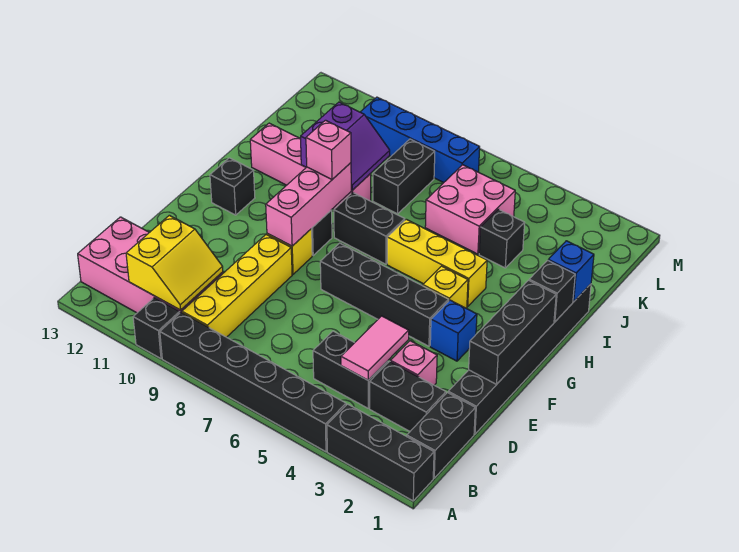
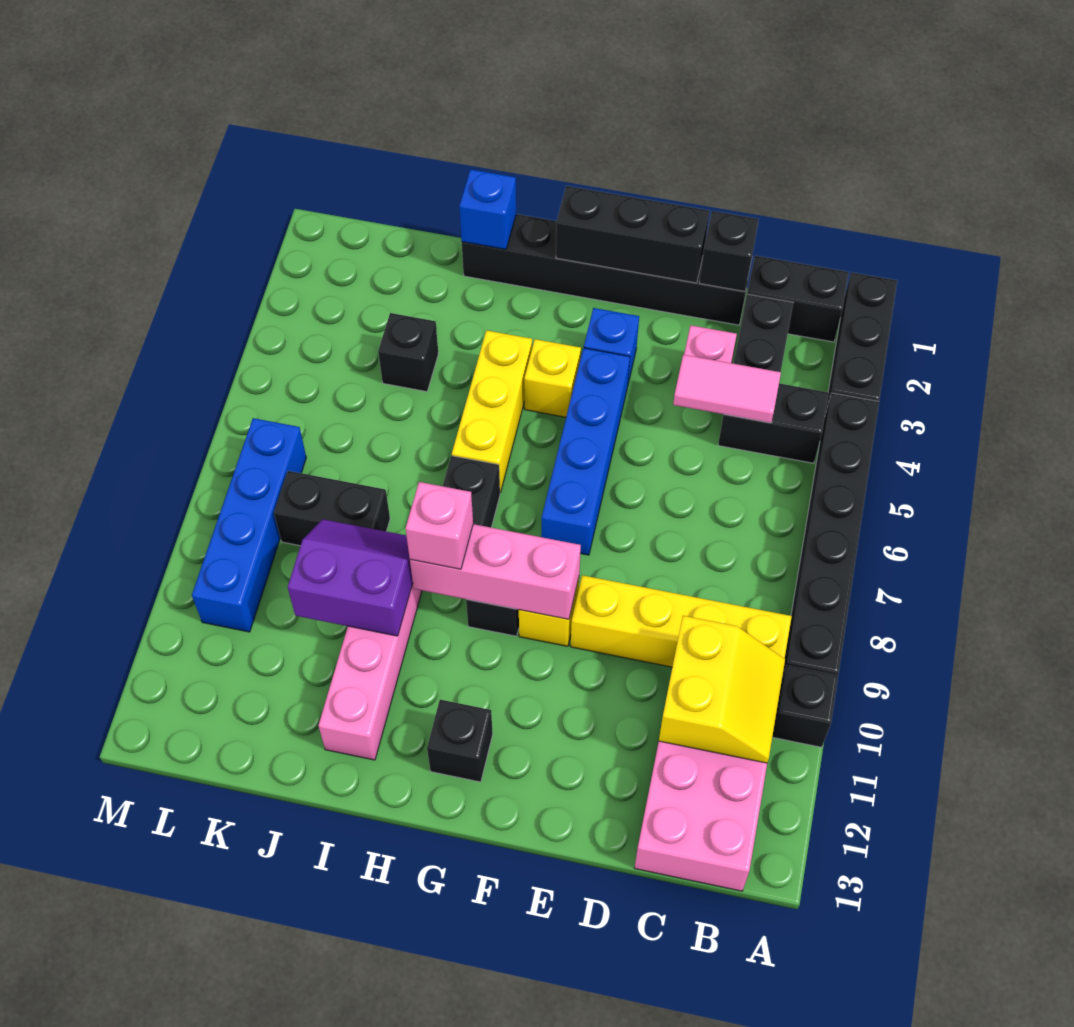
yellow slope B10:C11 level 2 top 11 -> yellow slope B10:C11 level 2 top C
black brick C4:C5 level 1 -> black brick B4:C4 level 1
black brick F4:F7 level 1 -> blue brick F4:F7 level 1
black brick H1 level 2 -> black brick D1 level 2
pink brick J5:K6 level 1 -> none

